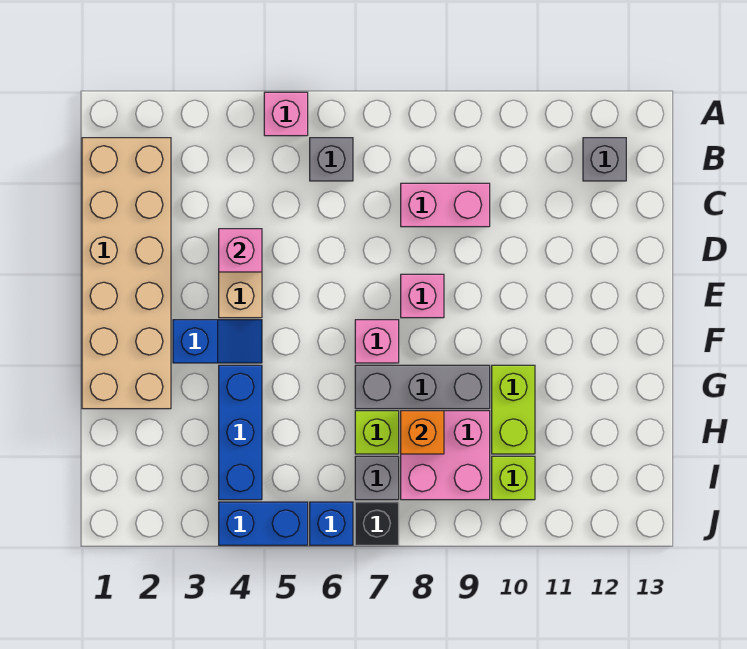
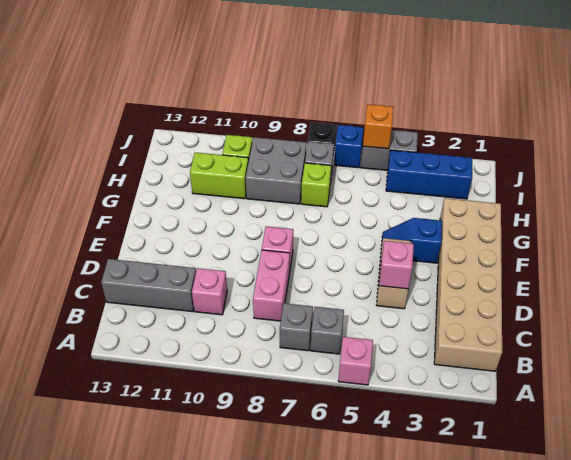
grey brick B12 level 1 -> grey brick B7 level 1
pink brick C8:C9 level 1 -> pink brick C8:D8 level 1
pink brick F7 level 1 -> pink brick C10 level 1
blue brick G4:I4 level 1 -> blue brick I2:I4 level 1
grey brick G7:G9 level 1 -> grey brick C11:C13 level 1
lime brick G10:H10 level 1 -> lime brick H10:H11 level 1
pink brick H8:I9 level 1 -> grey brick H8:I9 level 1
orange brick H8 level 2 -> orange brick J5 level 2
blue brick J4:J5 level 1 -> grey brick J4:J5 level 1

